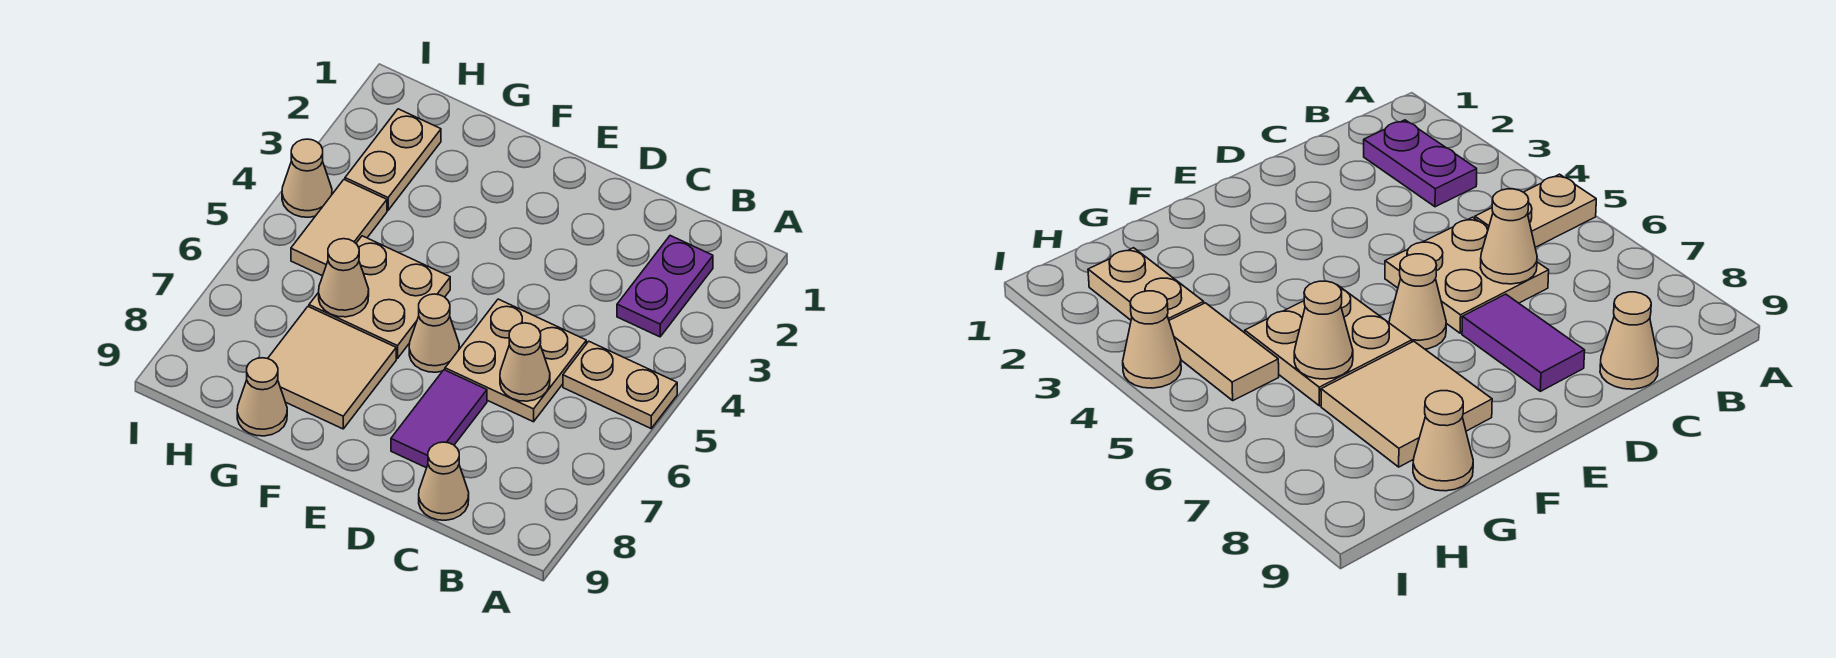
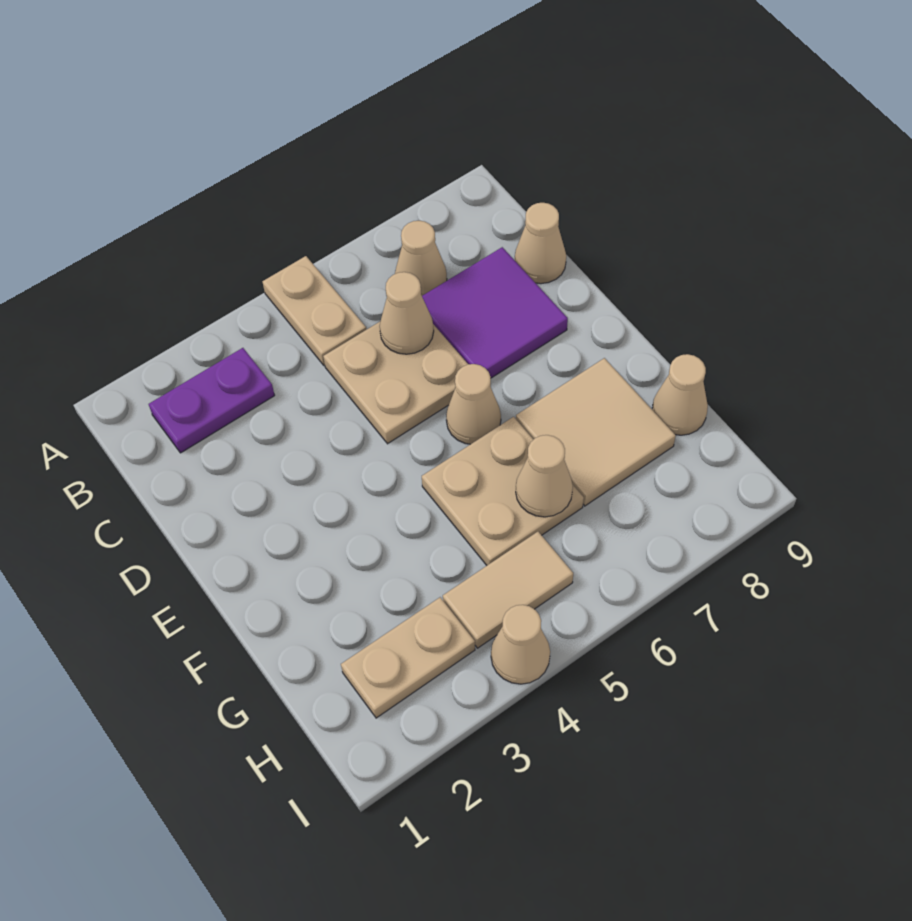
none -> tan cone B7 level 1
purple tile D7:D8 level 1 -> purple tile C7:D8 level 1

